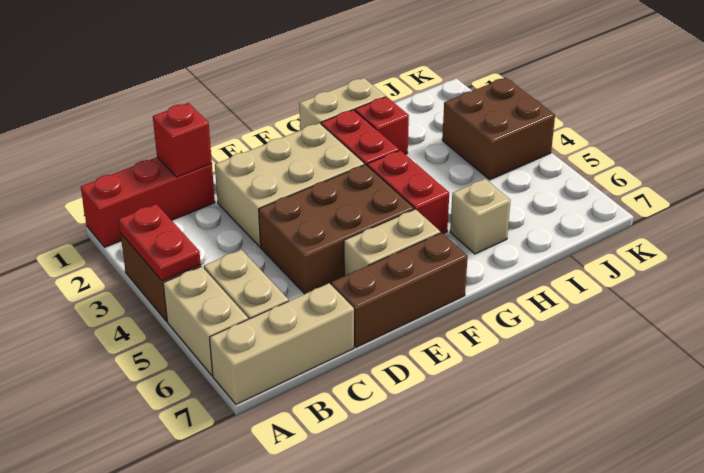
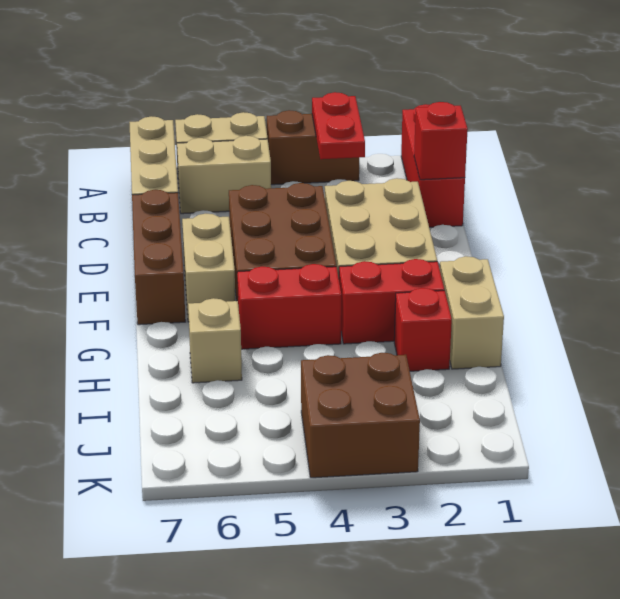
red plate A3:A4 level 2 -> red plate A3:B3 level 2

